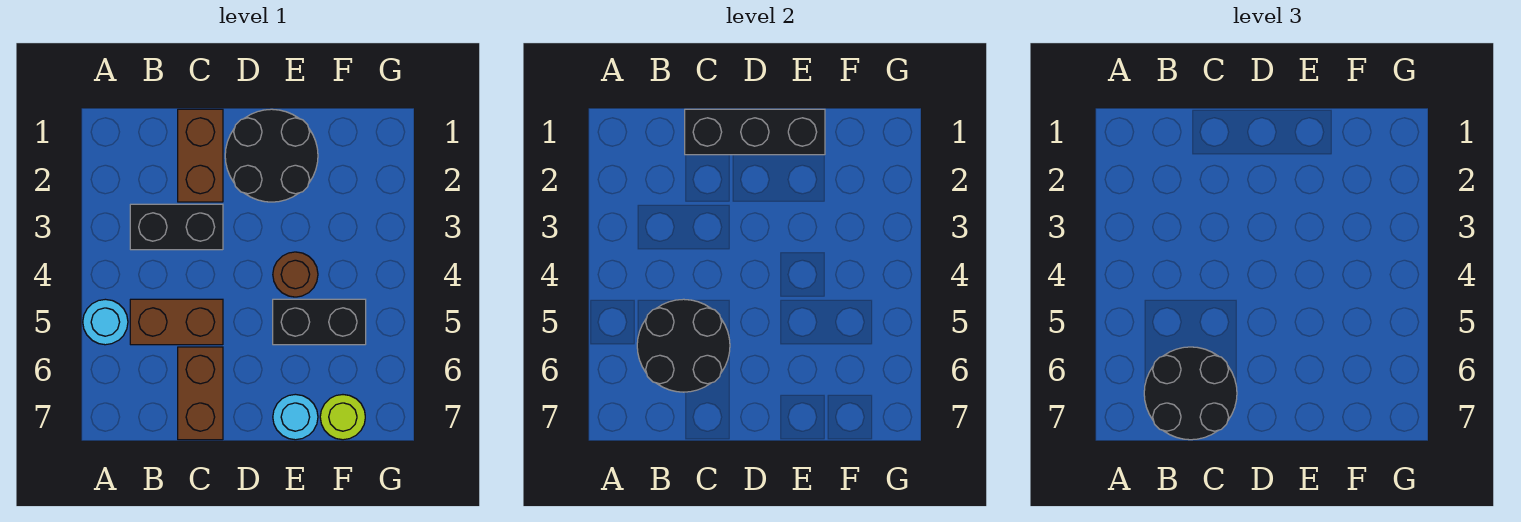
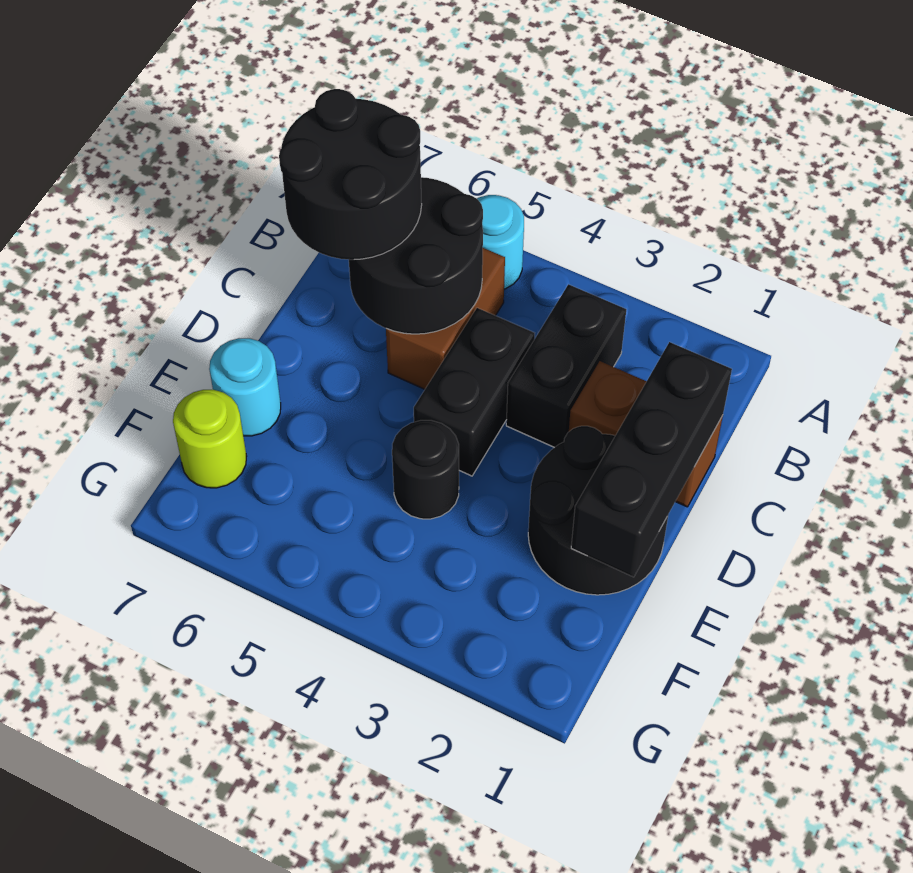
brown brick C6:C7 level 1 -> none
brown round brick E4 level 1 -> black round brick E4 level 1
black brick E5:F5 level 1 -> black brick C4:D4 level 1

